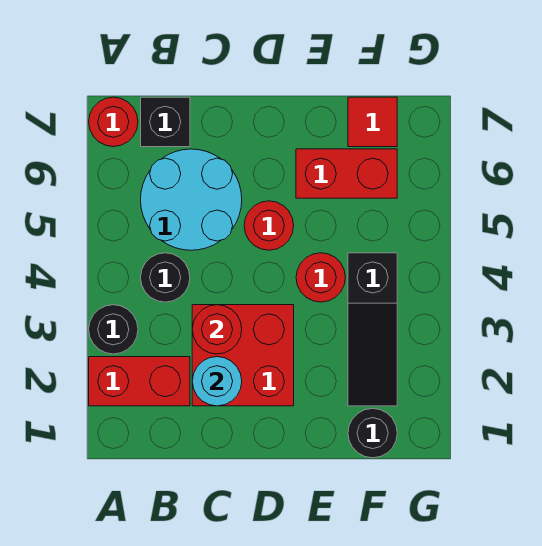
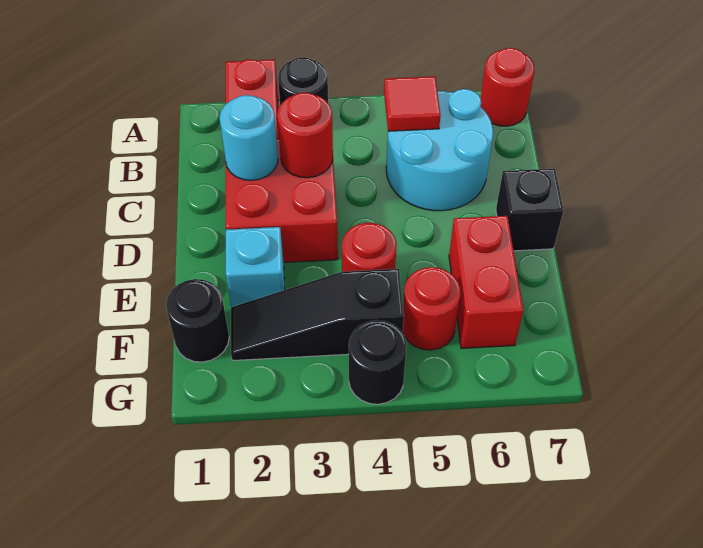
black round brick B4 level 1 -> black round brick G4 level 1
black brick B7 level 1 -> black brick D7 level 1
red round brick D5 level 1 -> red round brick F5 level 1
none -> cyan brick E2 level 1
red tile F7 level 1 -> red tile B5 level 2

